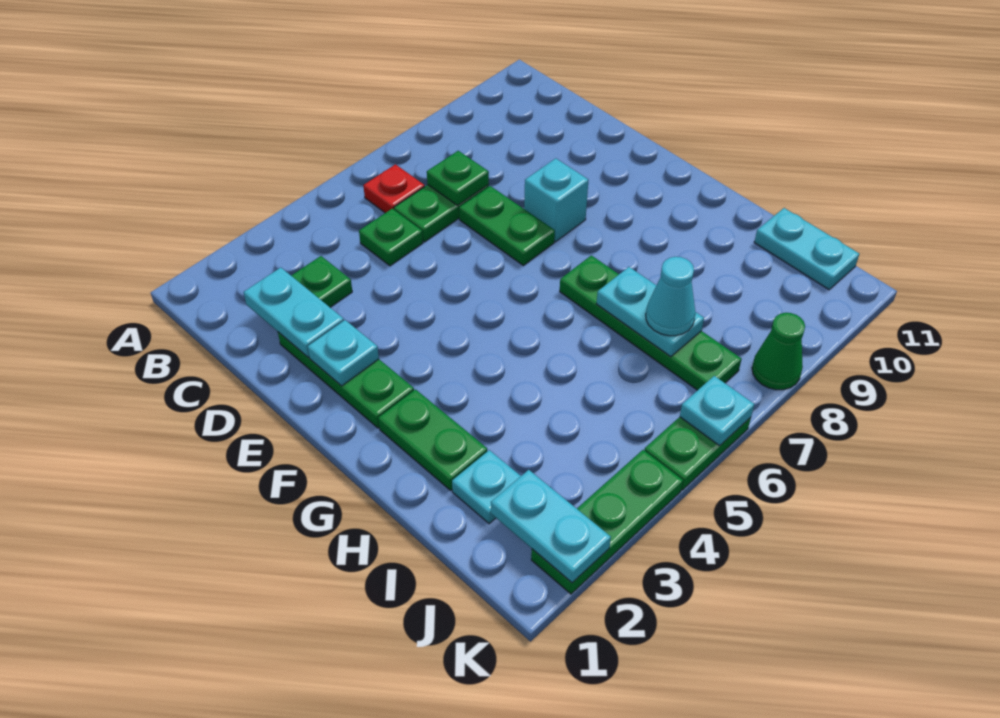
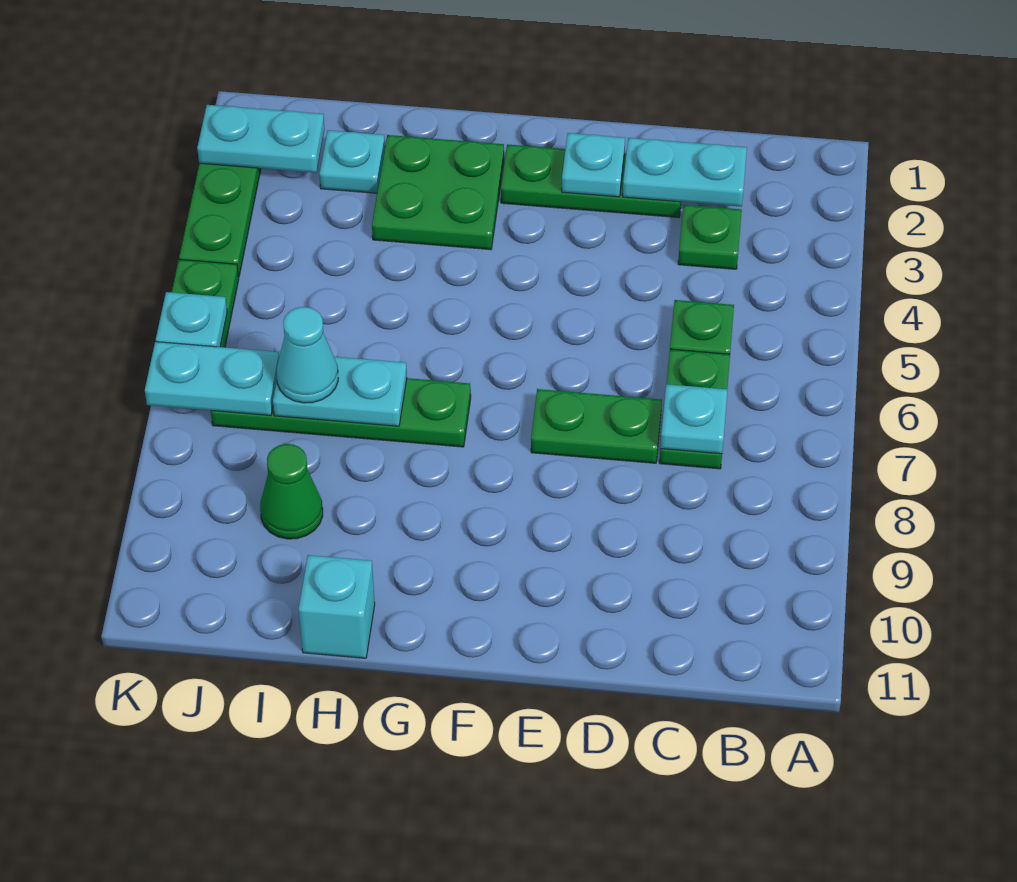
red plate B6 level 1 -> none
green plate C7 level 2 -> cyan plate C7 level 2
cyan brick E8 level 1 -> cyan brick H11 level 1
green plate G2:H2 level 1 -> green plate G2:H3 level 1
cyan plate I11:J11 level 1 -> cyan plate J7:K7 level 2
green cone K8 level 1 -> green cone I9 level 1

